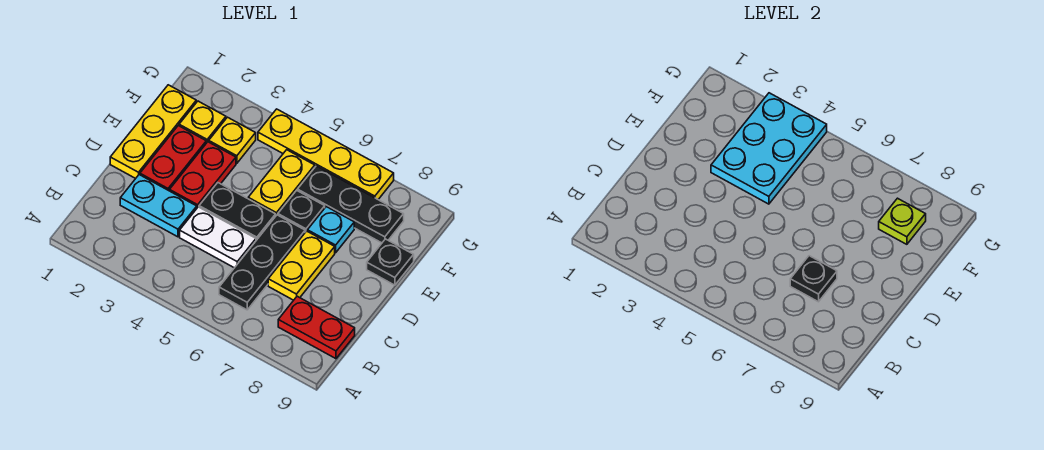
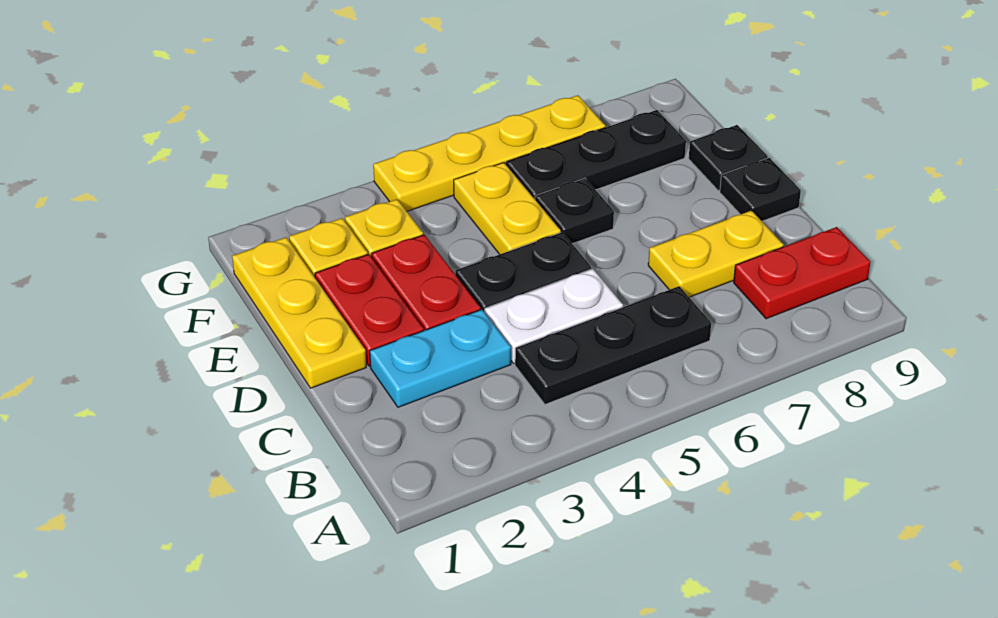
black plate B6:D6 level 1 -> black plate B4:B6 level 1
yellow plate C7:D7 level 1 -> yellow plate C7:C8 level 1
black plate C7 level 2 -> black plate D9 level 1
cyan plate E3:G4 level 2 -> none
cyan plate E7 level 1 -> none
lime plate F8 level 2 -> none

